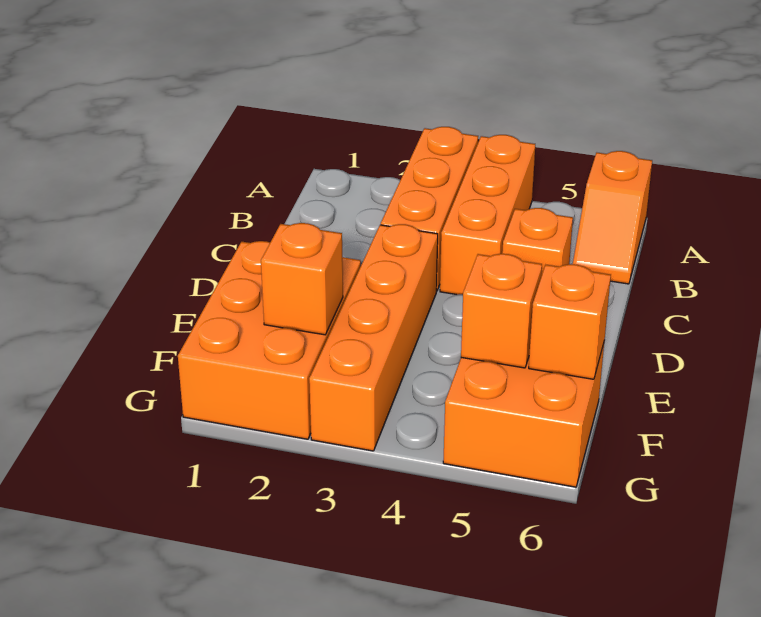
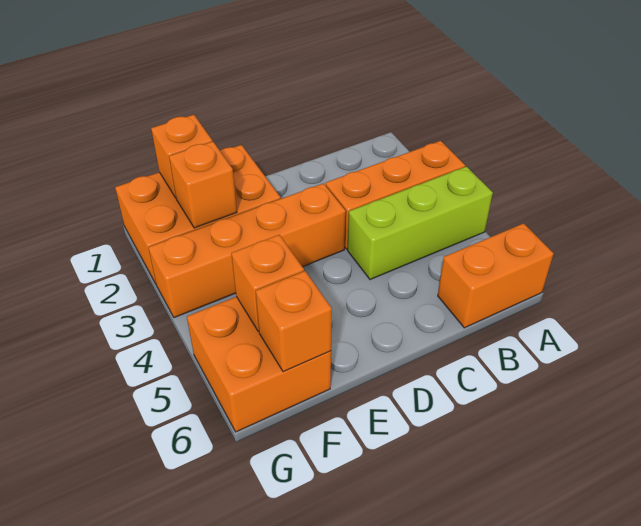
orange brick A4:C4 level 1 -> lime brick A4:C4 level 1
orange slope A6:B6 level 1 top A -> orange brick A6:B6 level 1
orange brick C5 level 1 -> orange brick F1 level 2

